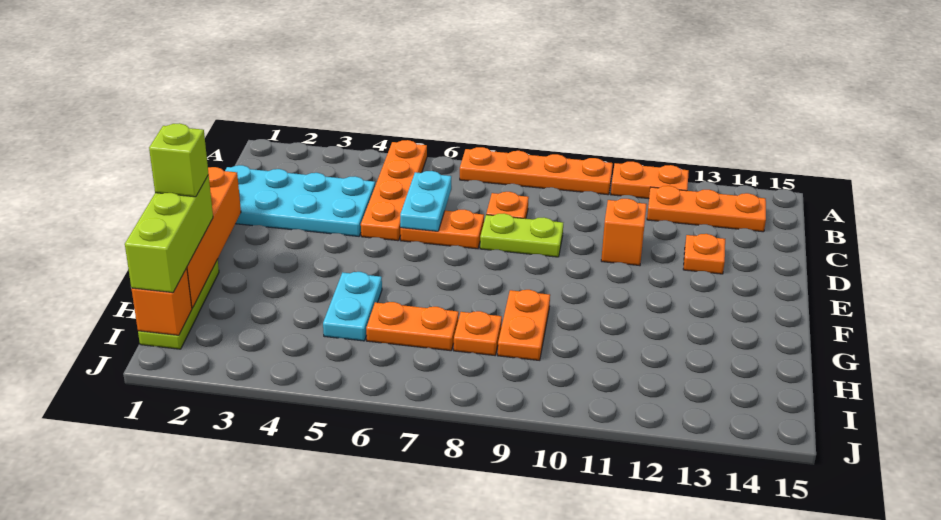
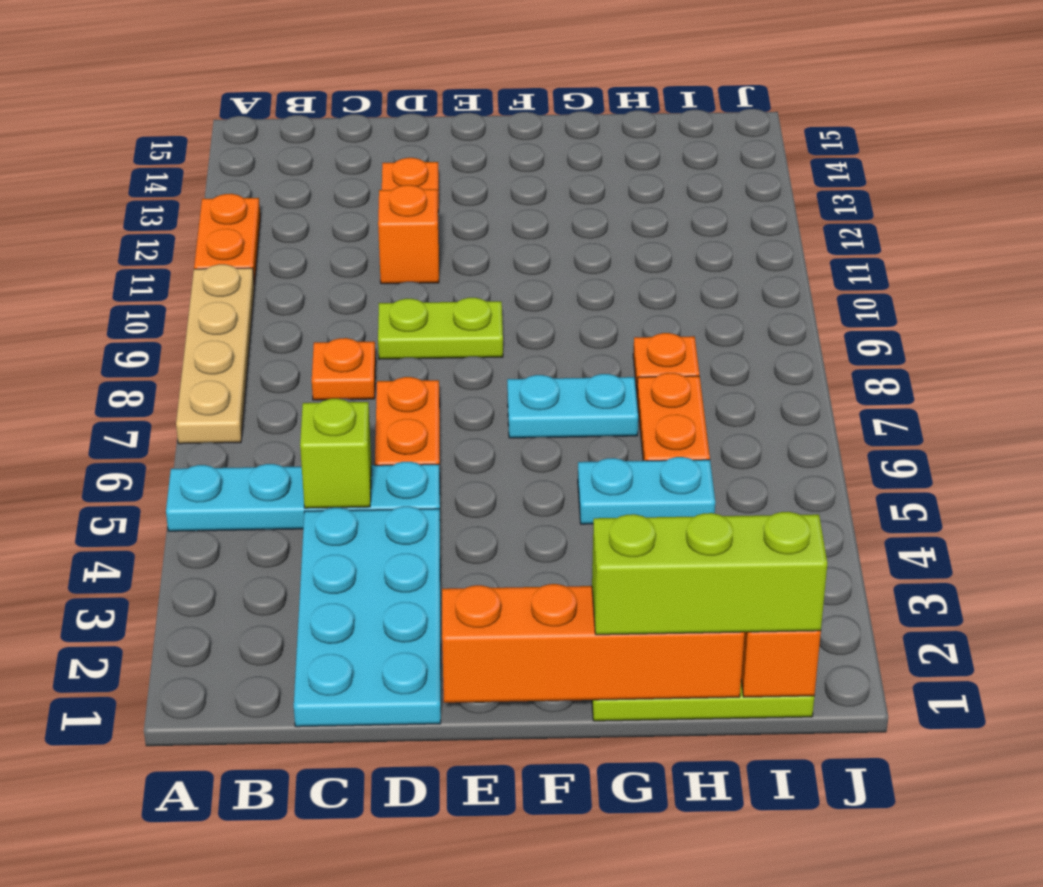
orange plate A5:D5 level 1 -> cyan plate A5:D5 level 1
orange plate A7:A10 level 1 -> tan plate A7:A10 level 1
orange plate B12:B14 level 1 -> none
cyan plate C6:D6 level 2 -> cyan plate F7:G7 level 1
lime plate D8:D9 level 1 -> lime plate D9:E9 level 1
lime brick G1 level 4 -> lime brick C5 level 2
orange plate G9:H9 level 1 -> none

